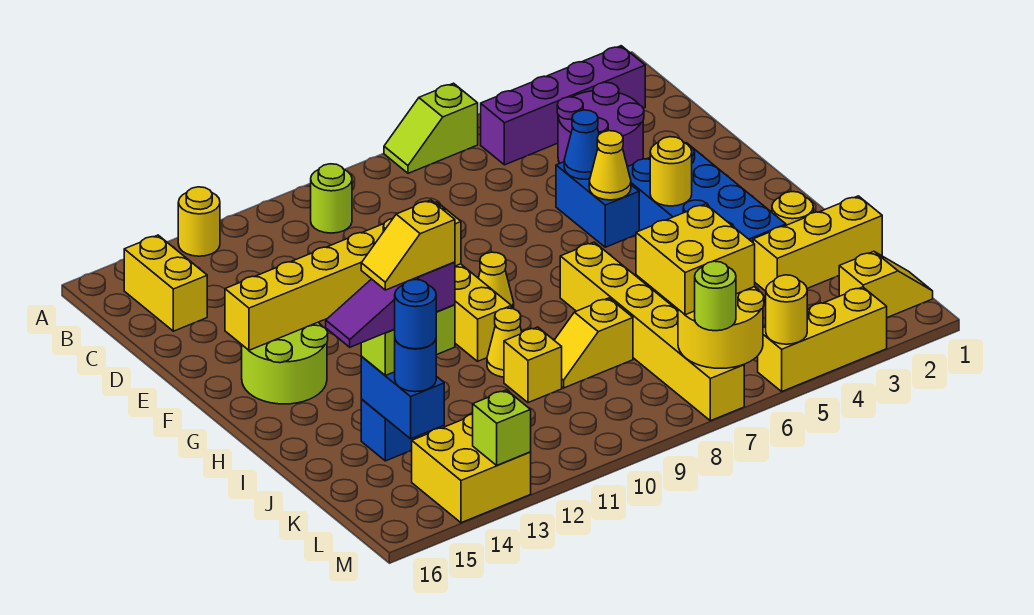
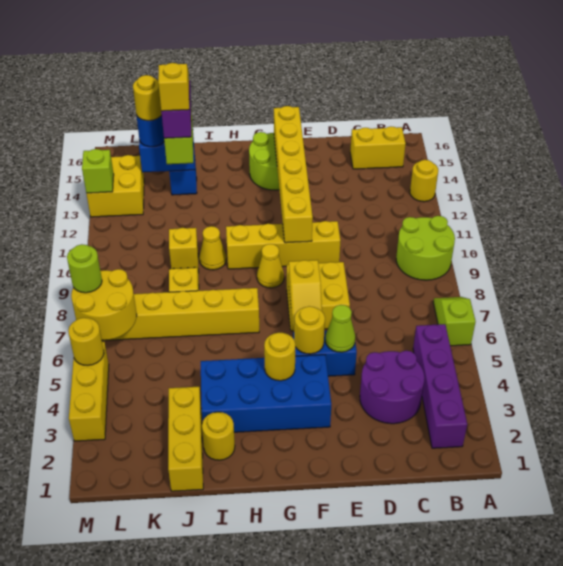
lime round brick B10 level 1 -> lime round brick A9:B10 level 1
blue cone E5 level 2 -> lime cone E5 level 2
yellow cone F5 level 2 -> yellow round brick F5 level 2
yellow brick K6:L7 level 3 -> yellow brick E7:F8 level 1
blue round brick K14 level 4 -> yellow round brick K14 level 4
yellow slope L1:L2 level 1 top 2 -> yellow slope F6:F7 level 2 top 7

